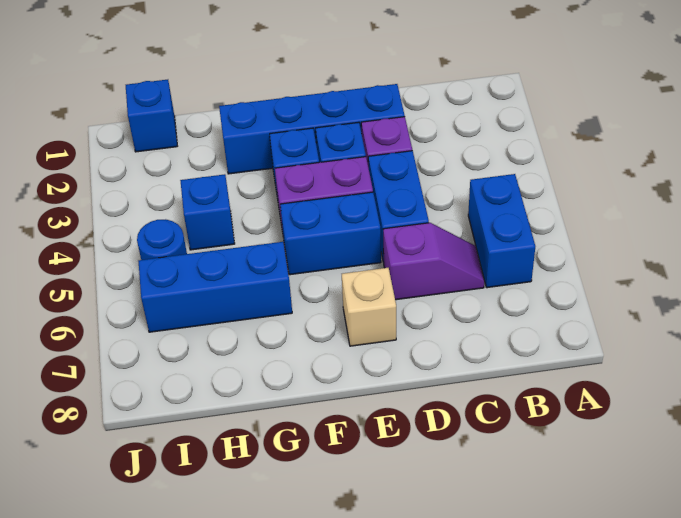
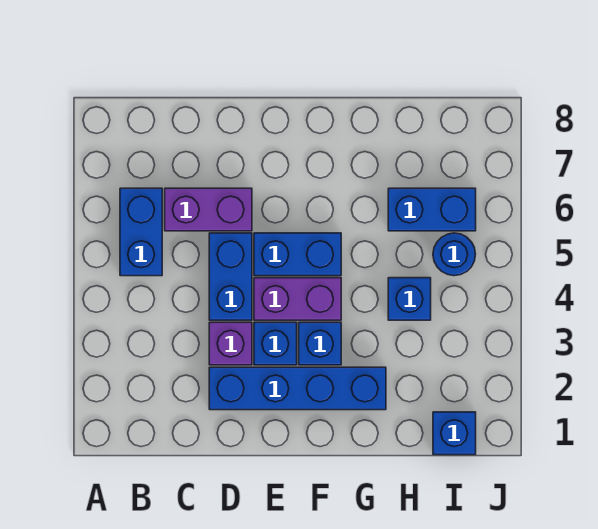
purple slope C6:D6 level 1 top D -> purple brick C6:D6 level 1
tan brick E7 level 1 -> none
blue brick G6:I6 level 1 -> blue brick H6:I6 level 1

